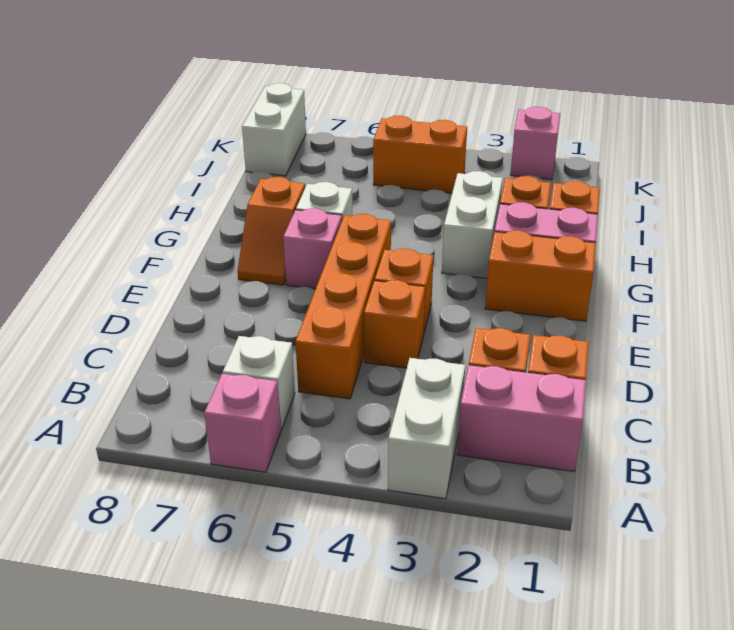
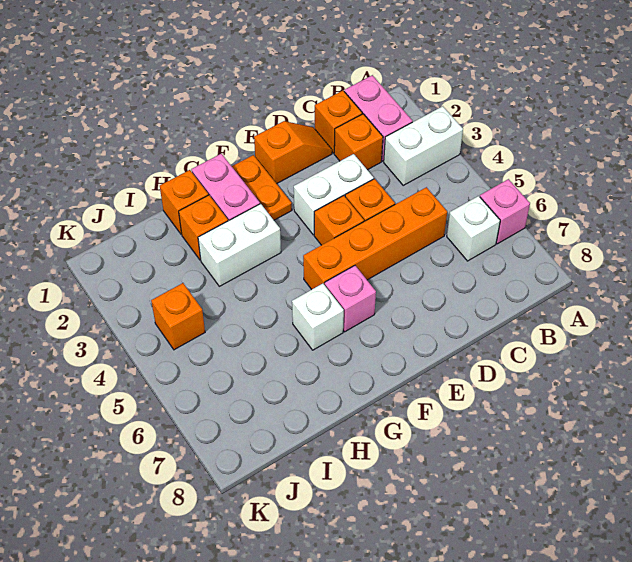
orange brick F1:F2 level 1 -> orange plate F1:F2 level 1
orange slope F7:G7 level 1 top G -> orange slope D1:E1 level 1 top E
orange brick J4:J5 level 1 -> orange brick J4 level 1
white brick J8:K8 level 1 -> white brick D3:E3 level 1
pink brick K2 level 1 -> none

